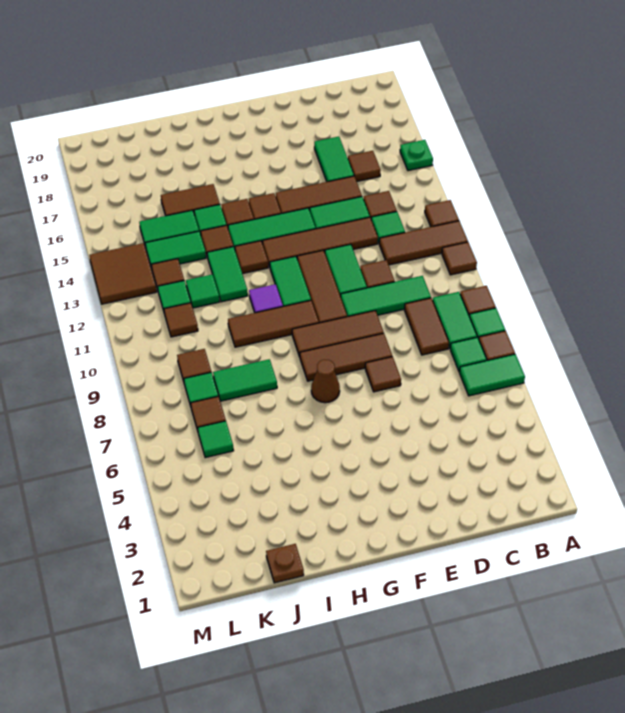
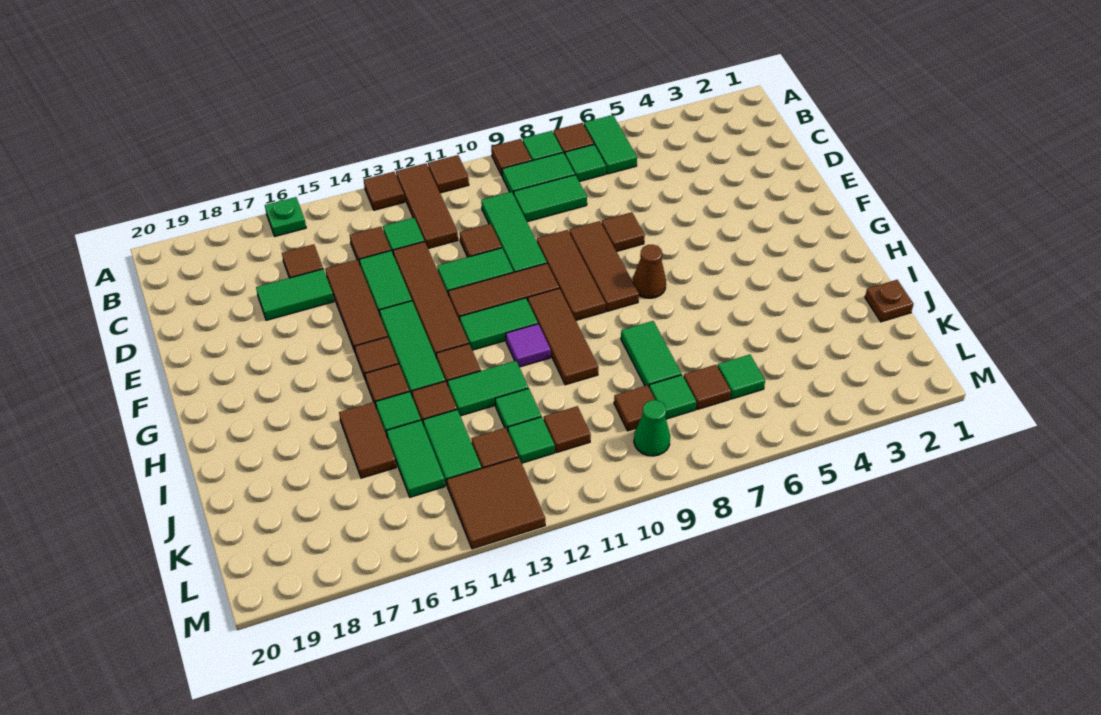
brown tile C8:C9 level 1 -> green tile C8:C9 level 1
none -> green cone L9 level 1

